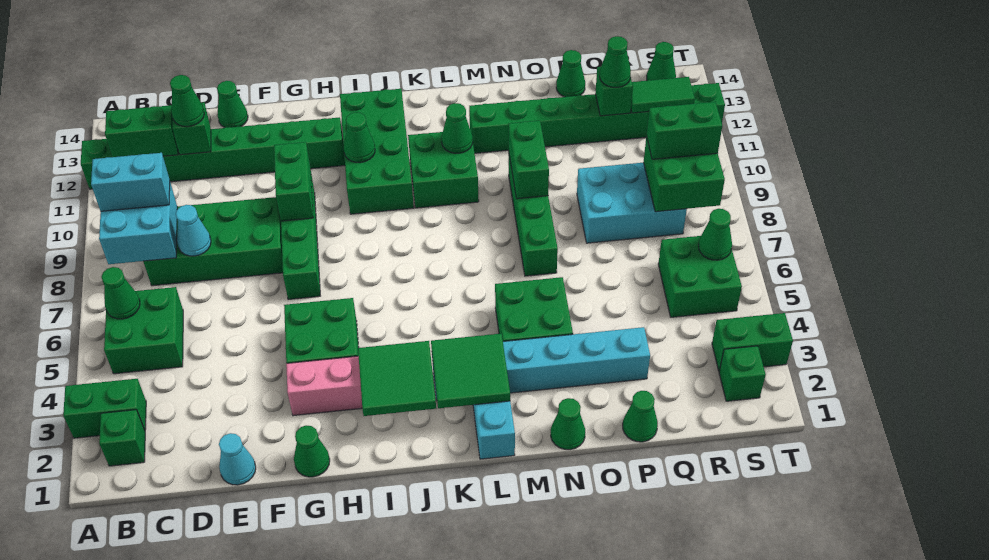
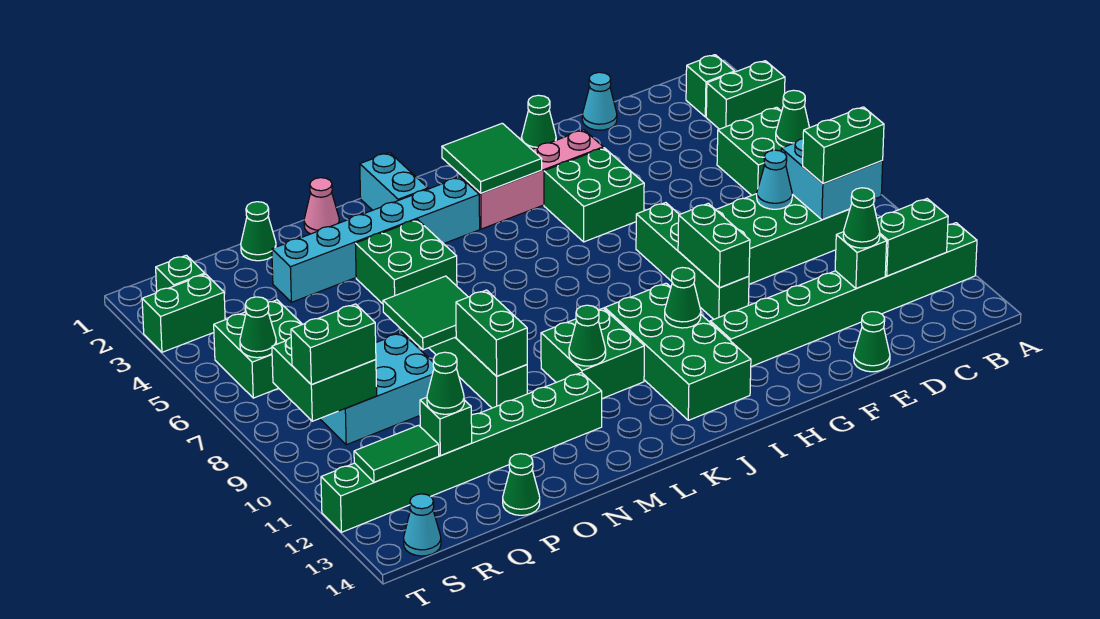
cyan brick B9:C9 level 3 -> green brick B9:C9 level 3
green tile K2:L3 level 2 -> green tile N7:O8 level 2
green cone N1 level 1 -> pink cone N1 level 1
green cone S14 level 1 -> cyan cone S14 level 1

